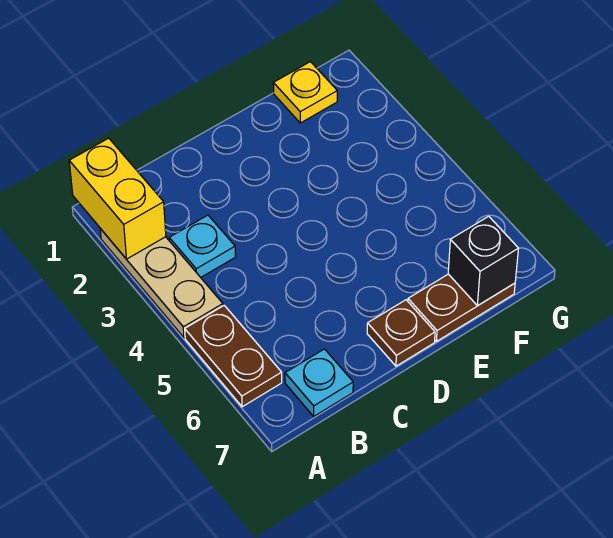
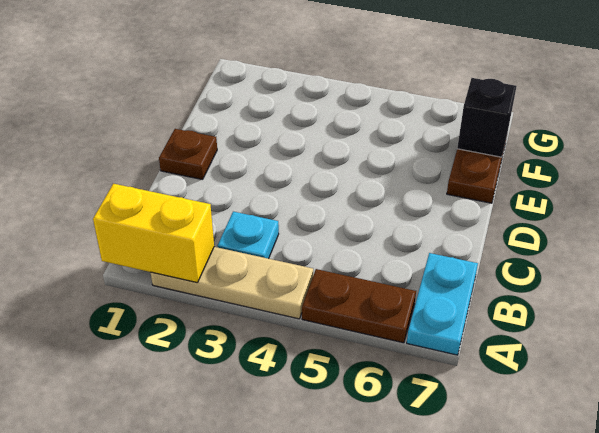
cyan plate B7 level 1 -> cyan plate A7:B7 level 1
brown plate D7 level 1 -> brown plate D1 level 1
yellow plate F1 level 1 -> none

